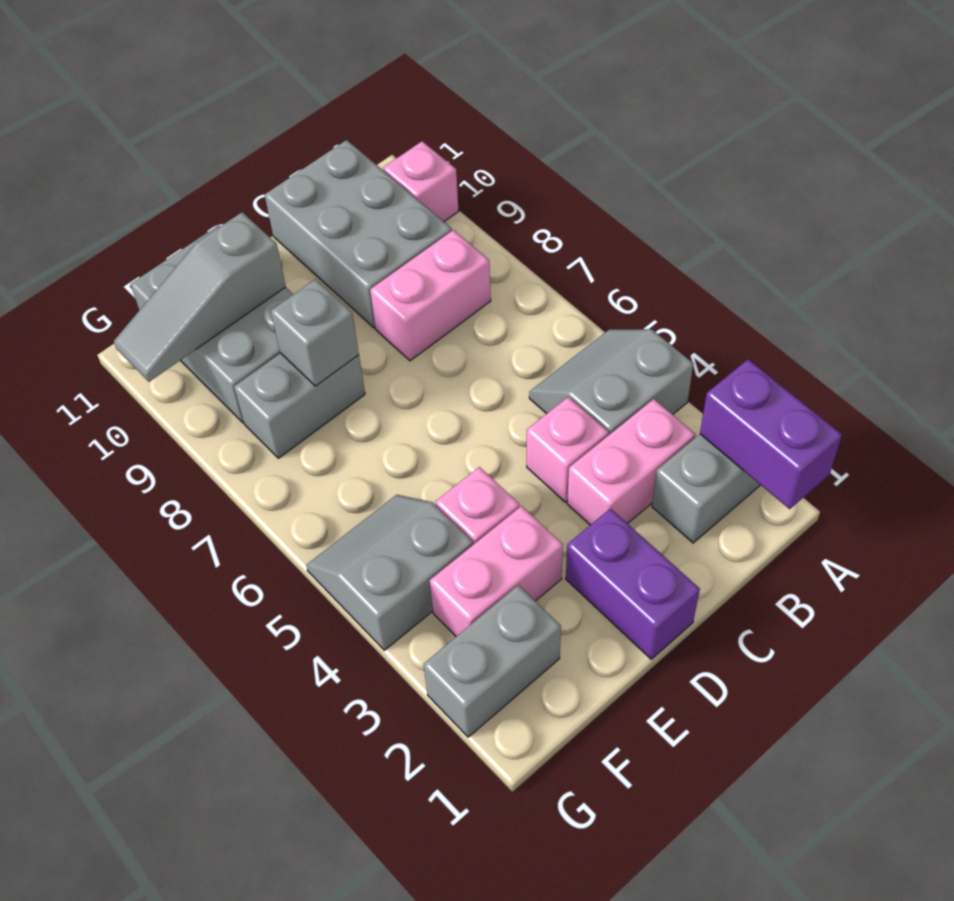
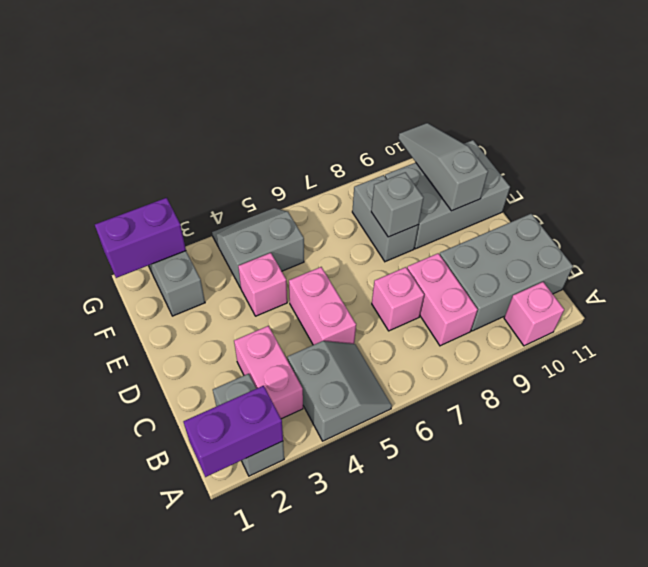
pink brick C4 level 1 -> pink brick C7 level 1
purple brick D1:D2 level 1 -> purple brick G1:G2 level 2
pink brick E3:F3 level 1 -> pink brick C5:D5 level 1
grey slope F4:G5 level 1 top 4 -> grey slope F4:G5 level 1 top F

